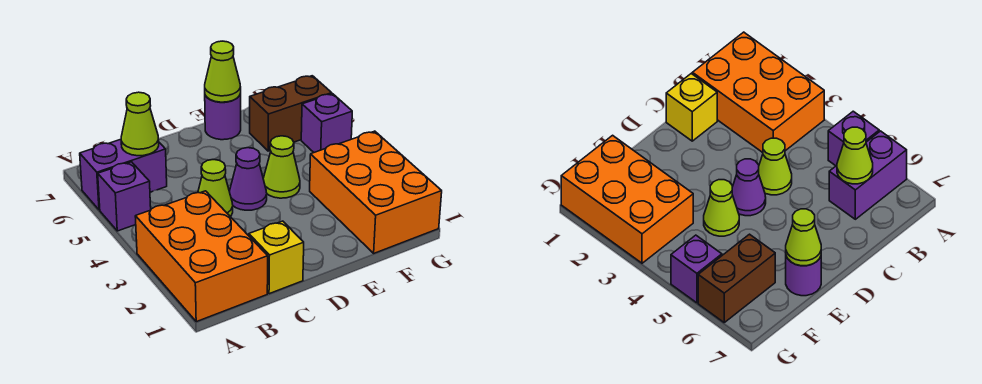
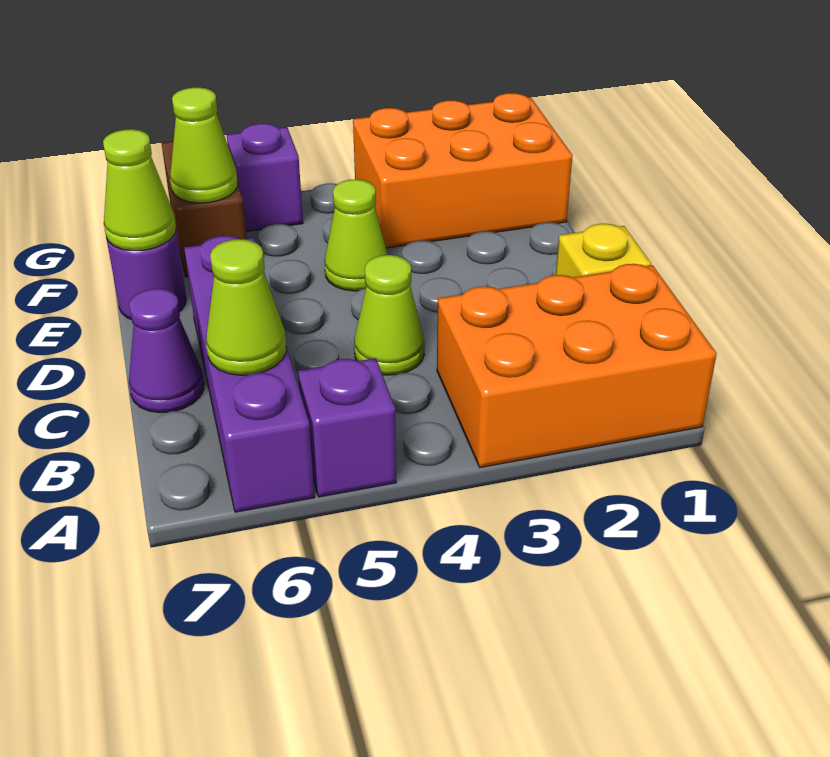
purple brick A6:B6 level 1 -> purple brick A6:D6 level 1
purple cone D4 level 1 -> purple cone C7 level 1
none -> lime cone F6 level 2

